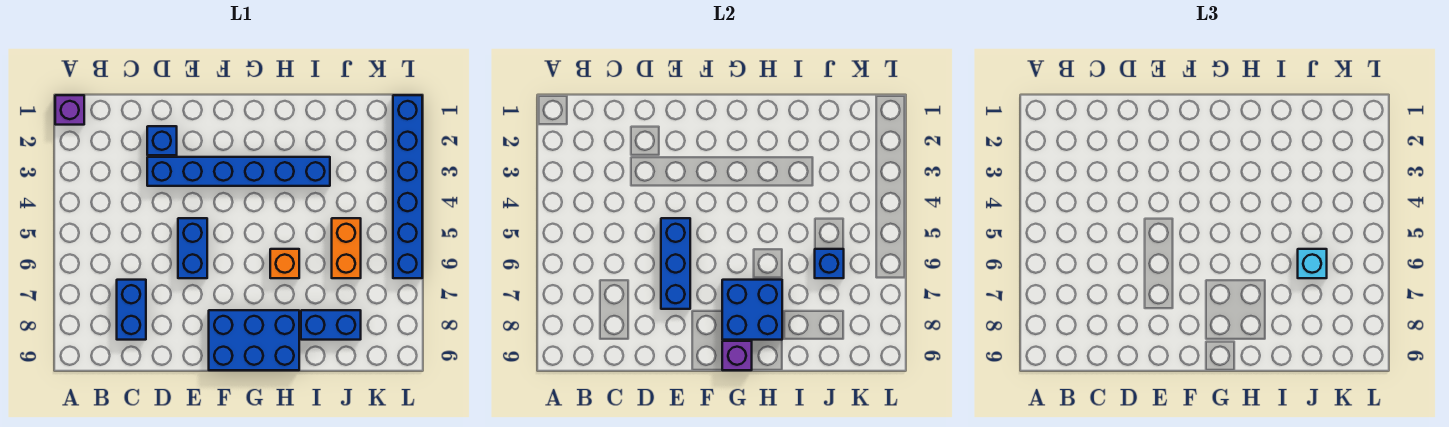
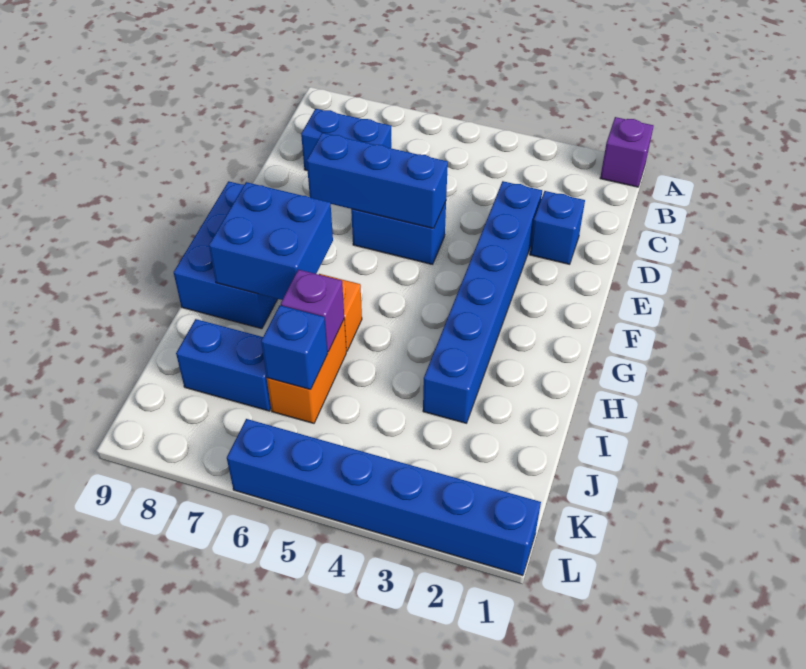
purple brick G9 level 2 -> purple brick I6 level 2
blue brick I8:J8 level 1 -> blue brick J7:J8 level 1
orange brick J5:J6 level 1 -> orange brick I6:J6 level 1
cyan brick J6 level 3 -> none

